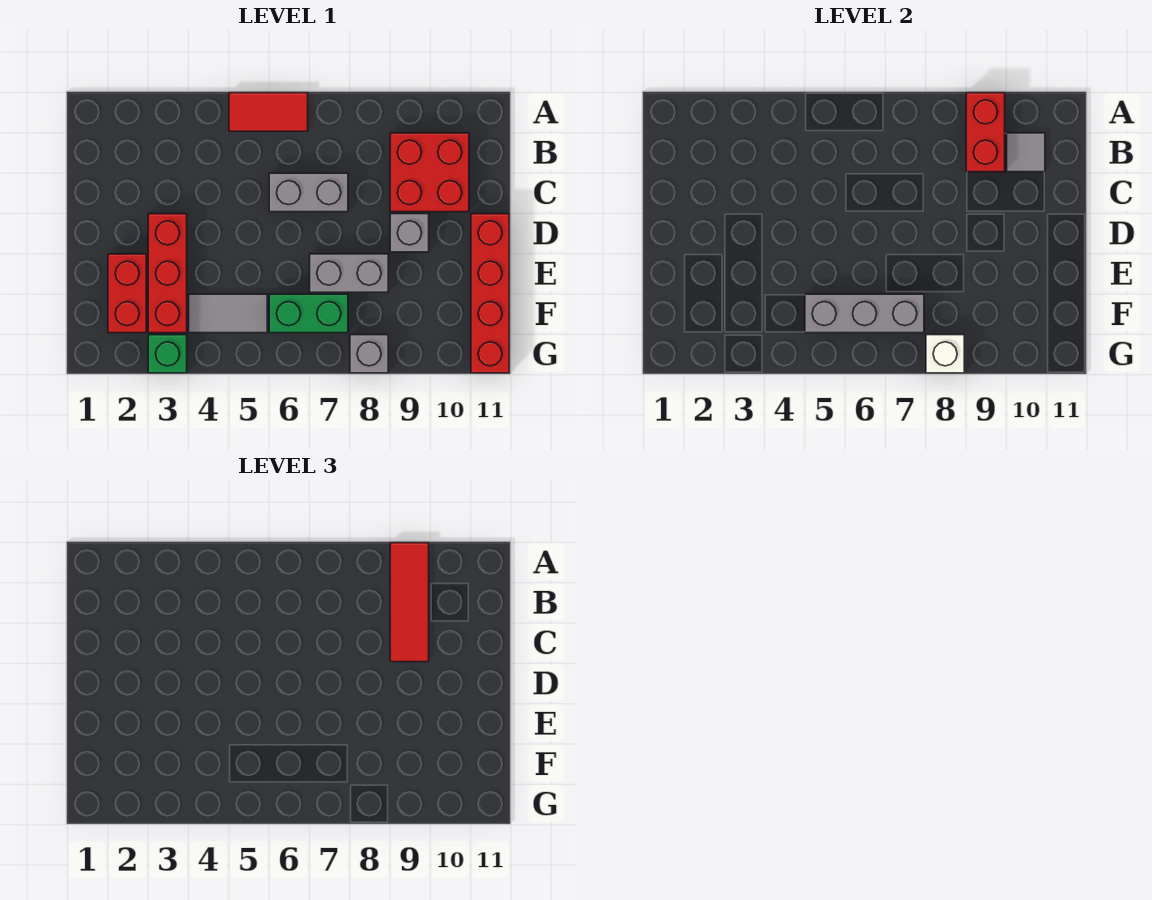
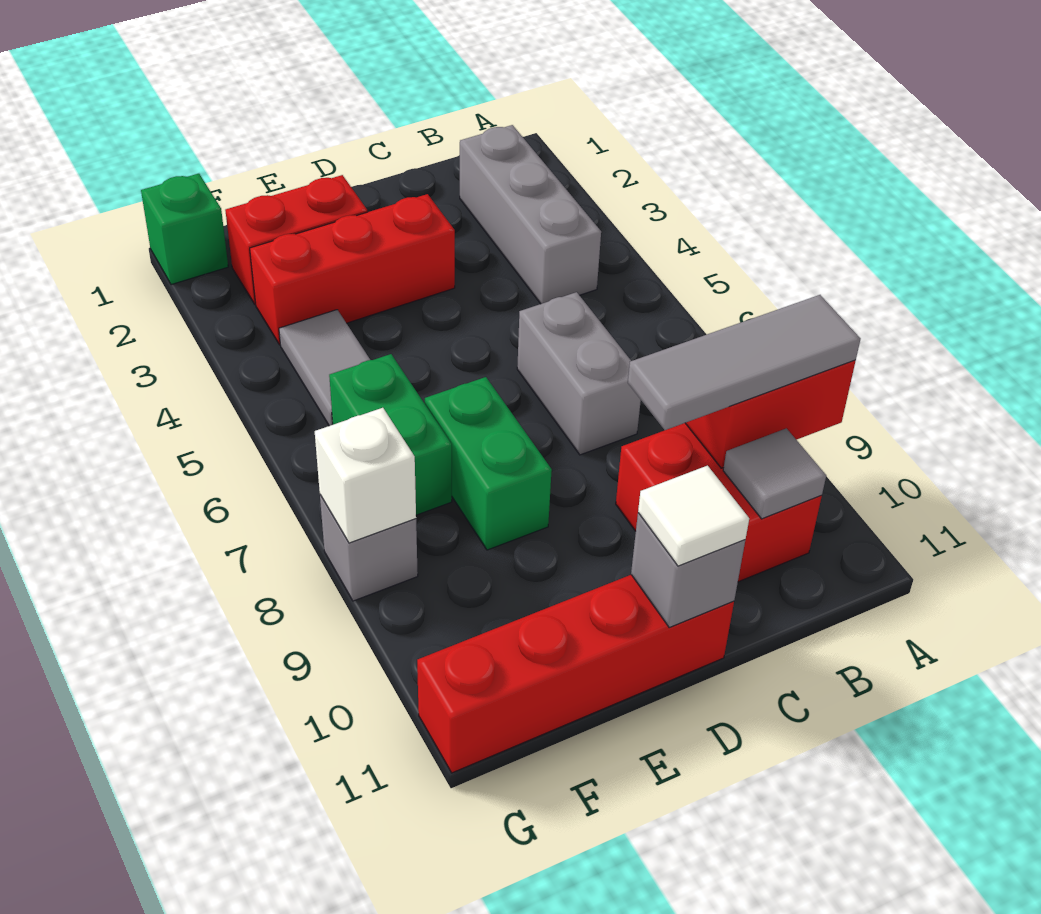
red tile A5:A6 level 1 -> none
red tile A9:C9 level 3 -> grey tile A9:C9 level 3
grey brick D9 level 1 -> grey brick D11 level 2
none -> white tile D11 level 3
grey brick E7:E8 level 1 -> green brick E7:E8 level 1
grey brick F5:F7 level 2 -> grey brick B2:B4 level 1
green brick G3 level 1 -> green brick G1 level 1

